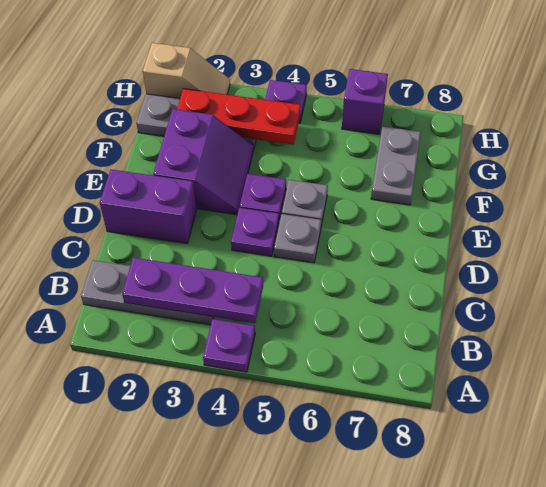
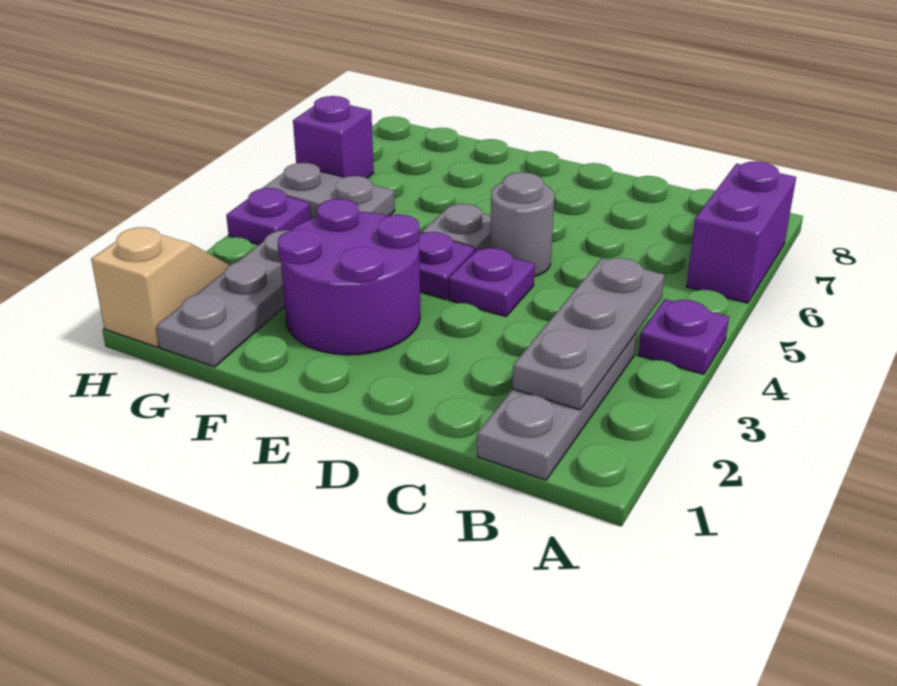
purple plate B2:B4 level 2 -> grey plate B2:B4 level 2
purple brick D1:D2 level 1 -> purple brick A6:A7 level 1
grey plate D5 level 1 -> grey round brick D5 level 1
purple slope E2:F3 level 1 top 2 -> purple round brick E2:F3 level 1
grey plate F7:G7 level 1 -> grey plate G5:H5 level 1
red plate G2:G4 level 2 -> none

